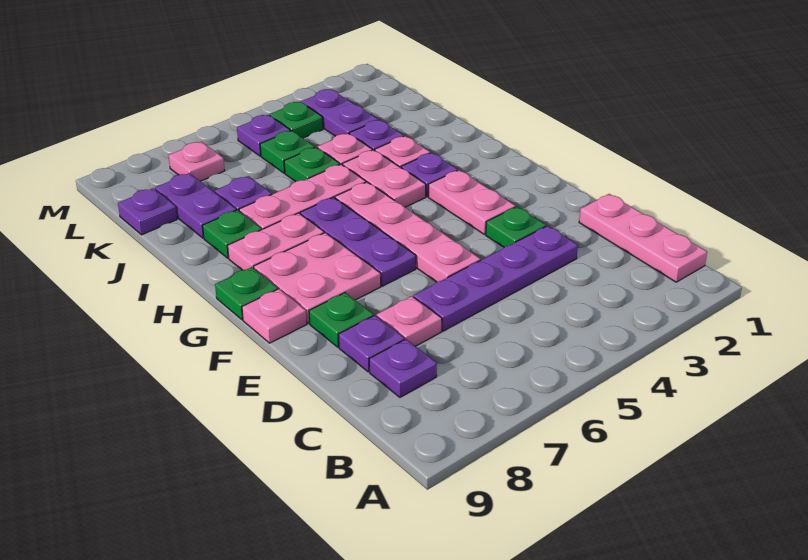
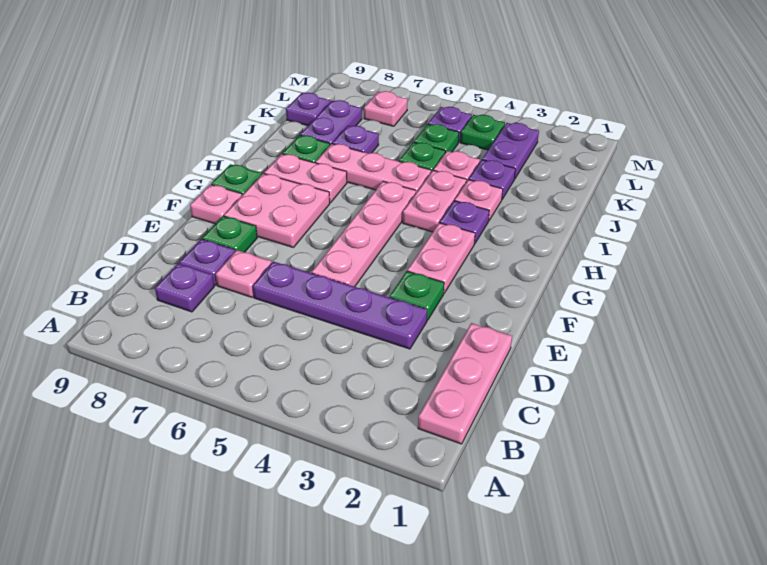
purple plate F6:H6 level 1 -> none

